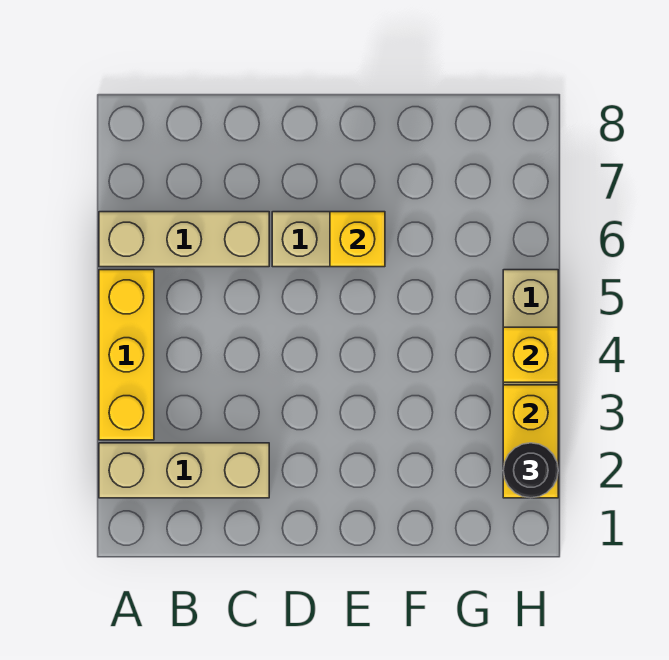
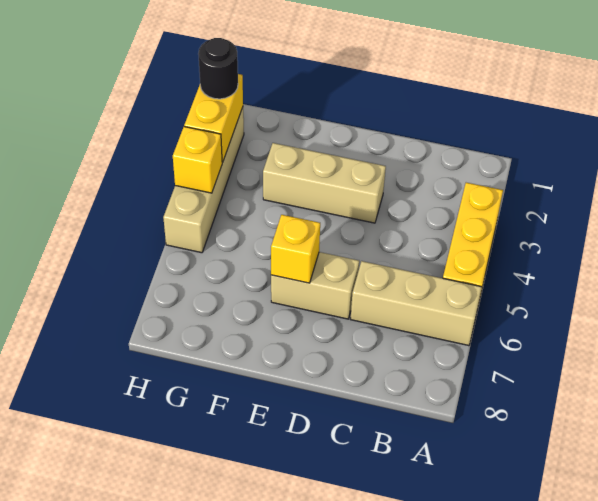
tan brick A2:C2 level 1 -> tan brick D3:F3 level 1

